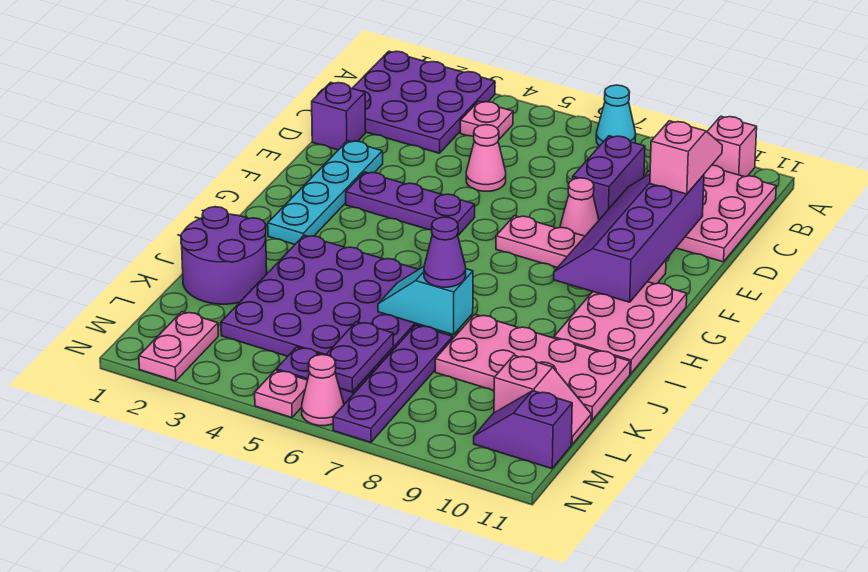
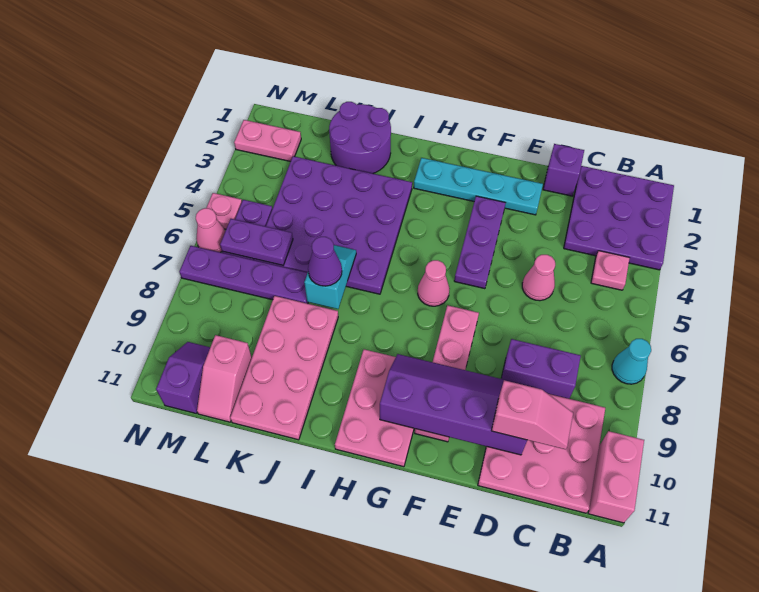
pink brick A10 level 1 -> pink brick A10:A11 level 1
pink cone E8 level 1 -> pink cone G6 level 1
pink plate G10:I11 level 1 -> pink plate G9:H11 level 1

